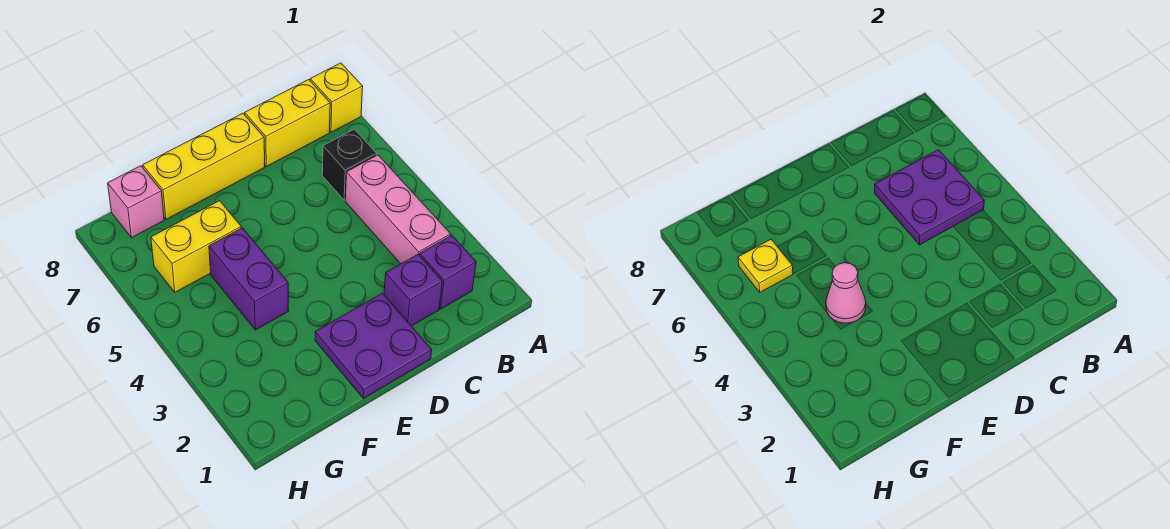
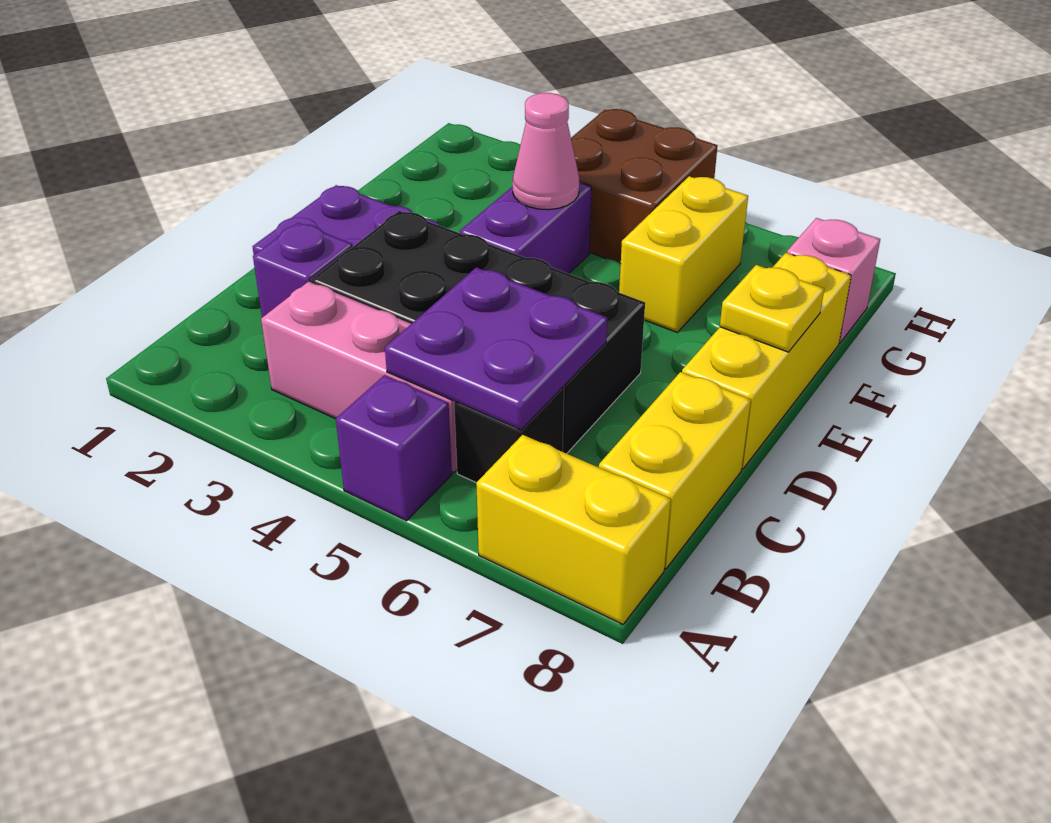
yellow brick A8 level 1 -> yellow brick A7:A8 level 1
purple brick B2 level 1 -> purple brick A5 level 1
none -> black brick C3:D6 level 1
purple brick F4:F5 level 1 -> purple brick E4:F4 level 1
none -> brown brick G4:H5 level 1
yellow plate G6 level 2 -> yellow plate E8 level 2

